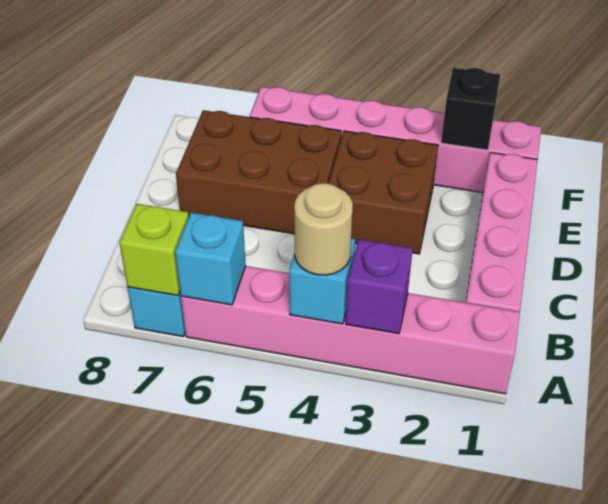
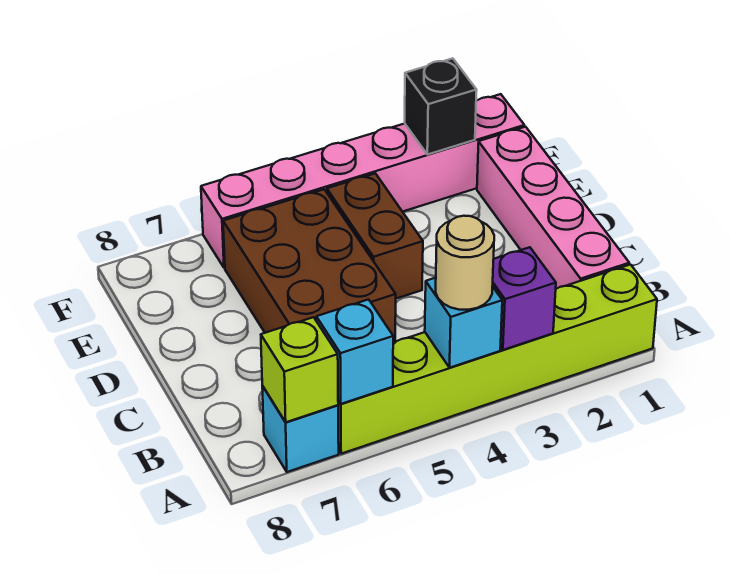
pink brick A1:A6 level 1 -> lime brick A1:A6 level 1
brown brick D3:E4 level 1 -> brown brick D4:E4 level 1
brown brick D5:E7 level 1 -> brown brick C5:E6 level 1

